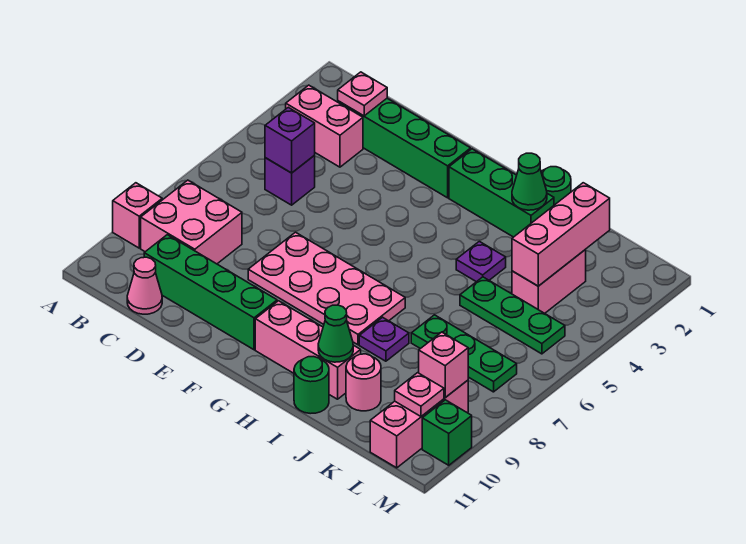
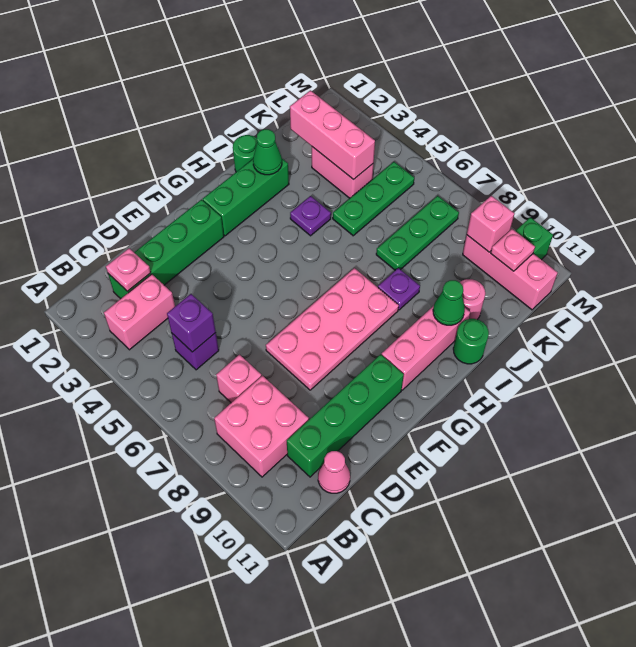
pink brick A9 level 1 -> pink brick C7 level 1

